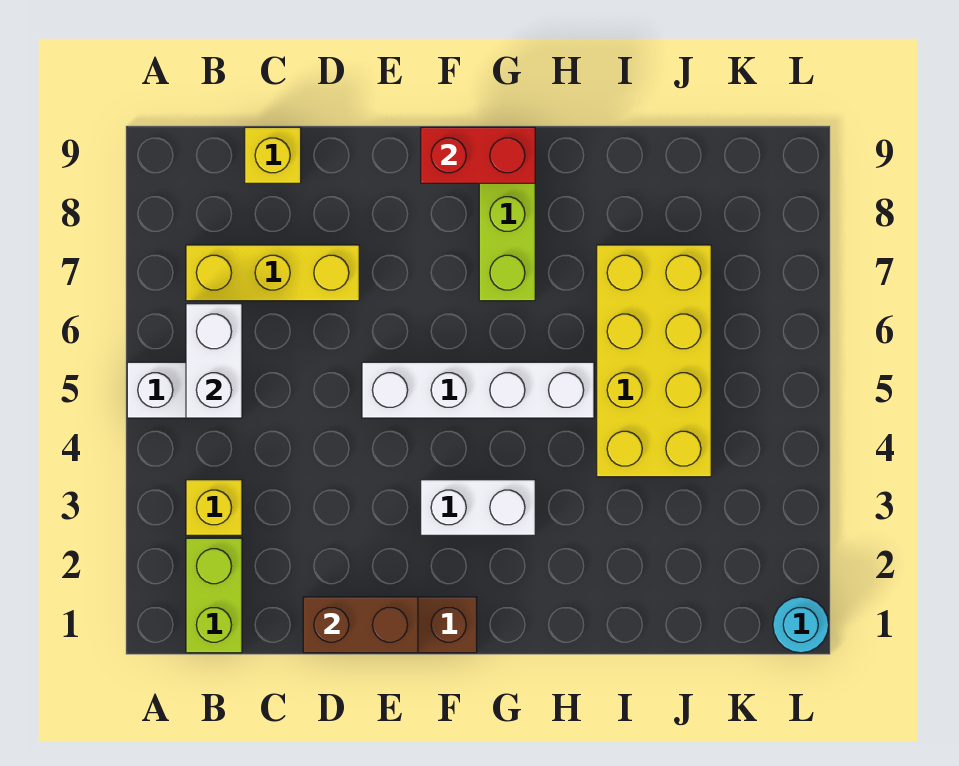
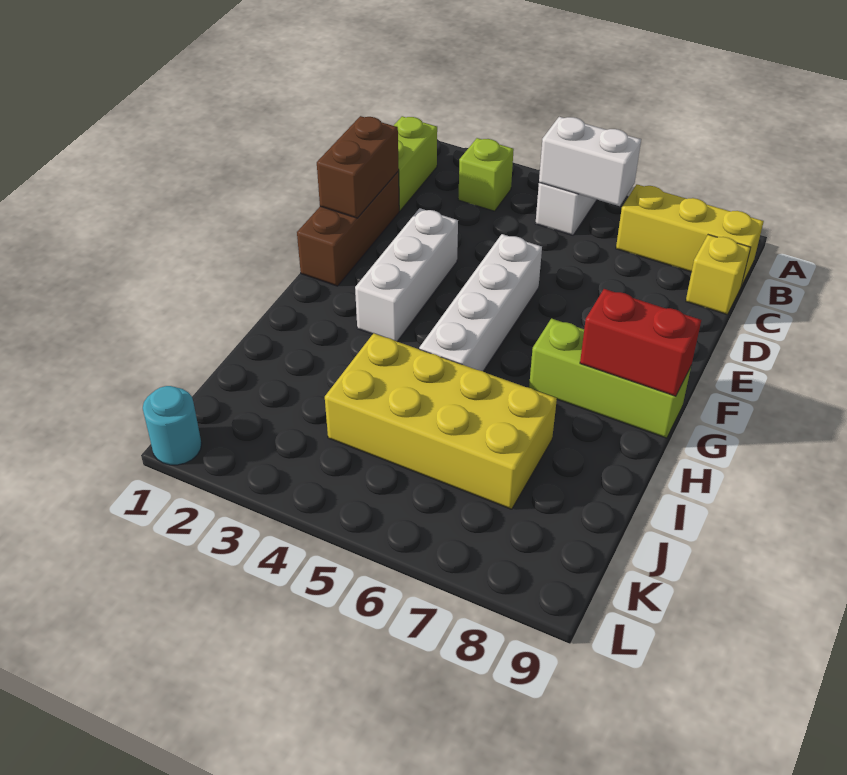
lime brick B1:B2 level 1 -> lime brick B1:C1 level 1
yellow brick B3 level 1 -> lime brick B3 level 1
yellow brick B7:D7 level 1 -> yellow brick B7:B9 level 1
white brick F3:G3 level 1 -> white brick E3:G3 level 1
red brick F9:G9 level 2 -> red brick G8:G9 level 2

